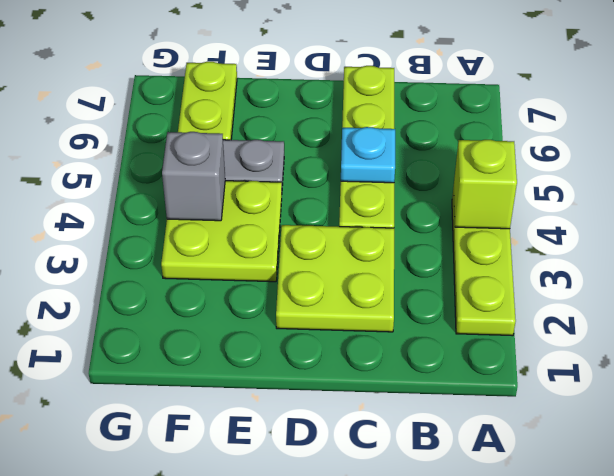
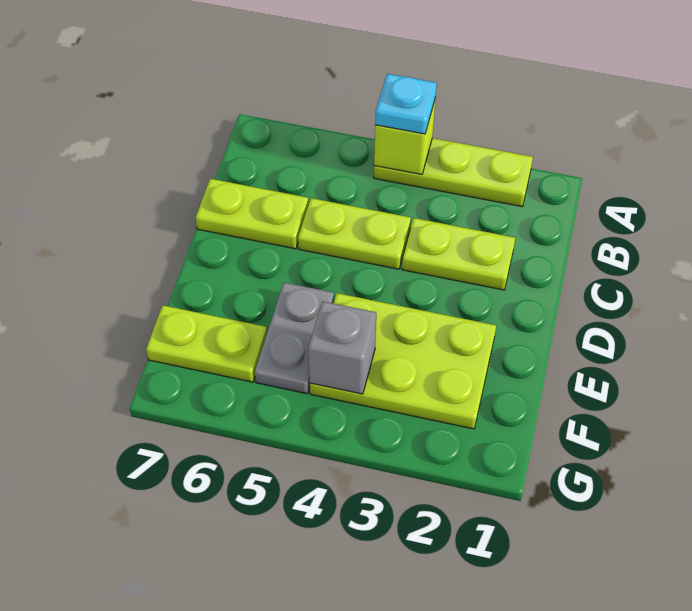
lime plate C2:D3 level 1 -> lime plate C2:C3 level 1
cyan plate C5 level 2 -> cyan plate A4 level 3
lime plate E3:F4 level 1 -> lime plate E2:F4 level 1

